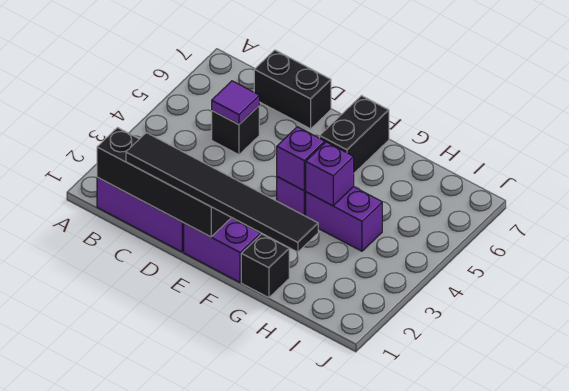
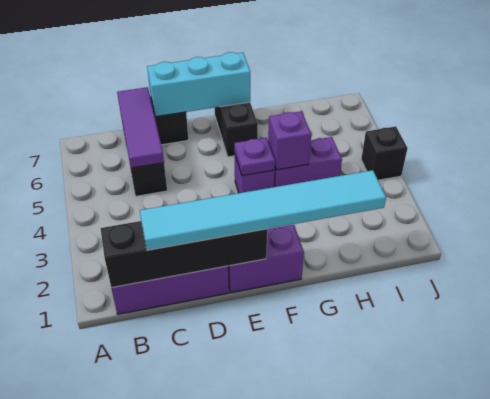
black tile C1:H1 level 3 -> cyan tile C1:H1 level 3
purple tile C5 level 2 -> purple tile C5:C7 level 2
none -> cyan brick D7:F7 level 2
purple brick F4 level 2 -> purple plate F4 level 2
black brick G1 level 1 -> black brick J4 level 1

